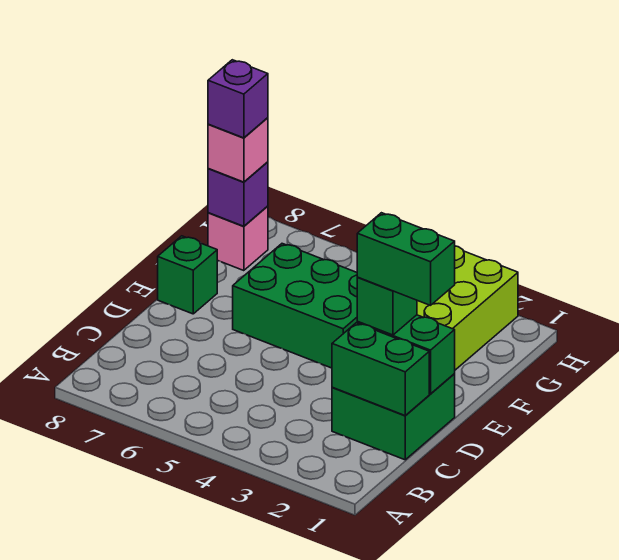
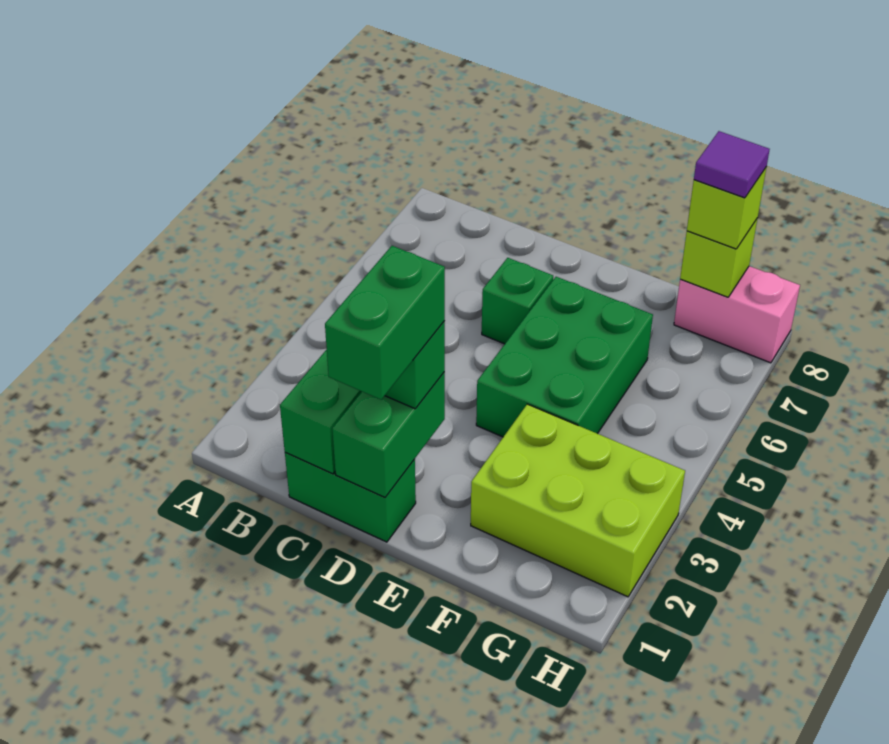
green brick C1:D2 level 1 -> green brick C1:D1 level 1
green brick E8 level 1 -> green brick D6 level 1
pink brick G8 level 1 -> pink brick G8:H8 level 1
purple brick G8 level 2 -> lime brick G8 level 2
pink brick G8 level 3 -> lime brick G8 level 3
purple brick G8 level 4 -> purple tile G8 level 4

